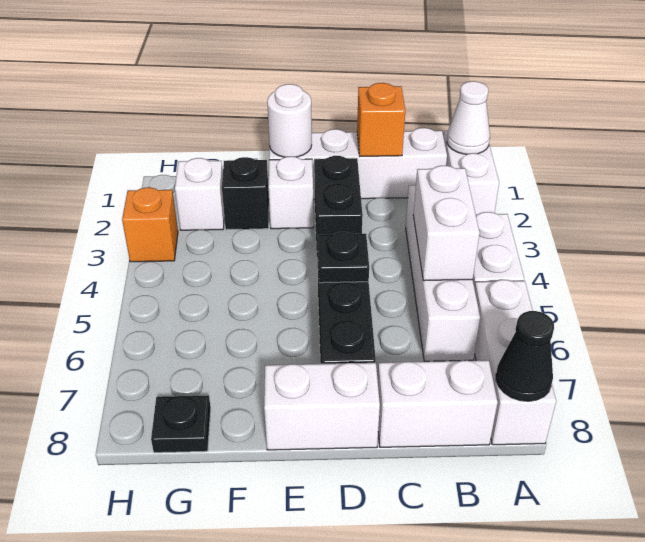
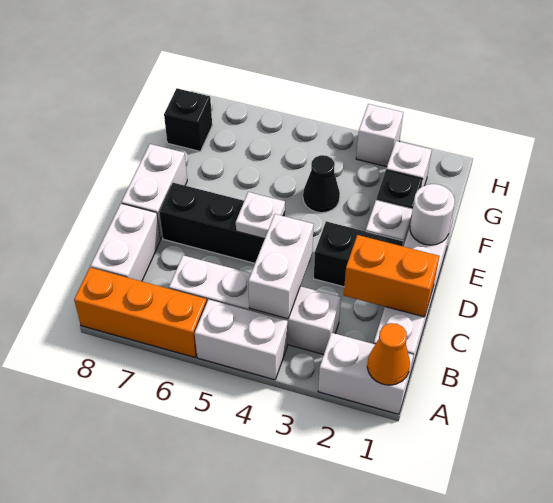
white cone A1 level 2 -> orange cone A1 level 2
white brick A6:A8 level 1 -> orange brick A6:A8 level 1
black cone A8 level 2 -> black cone F4 level 1
white brick B4:B5 level 2 -> white brick B4:C4 level 2
orange brick C1 level 2 -> orange brick C1:C2 level 2
black plate D5 level 2 -> white plate D5 level 2
black plate G8 level 1 -> black brick G8 level 1
orange brick H3 level 1 -> white brick H3 level 1

